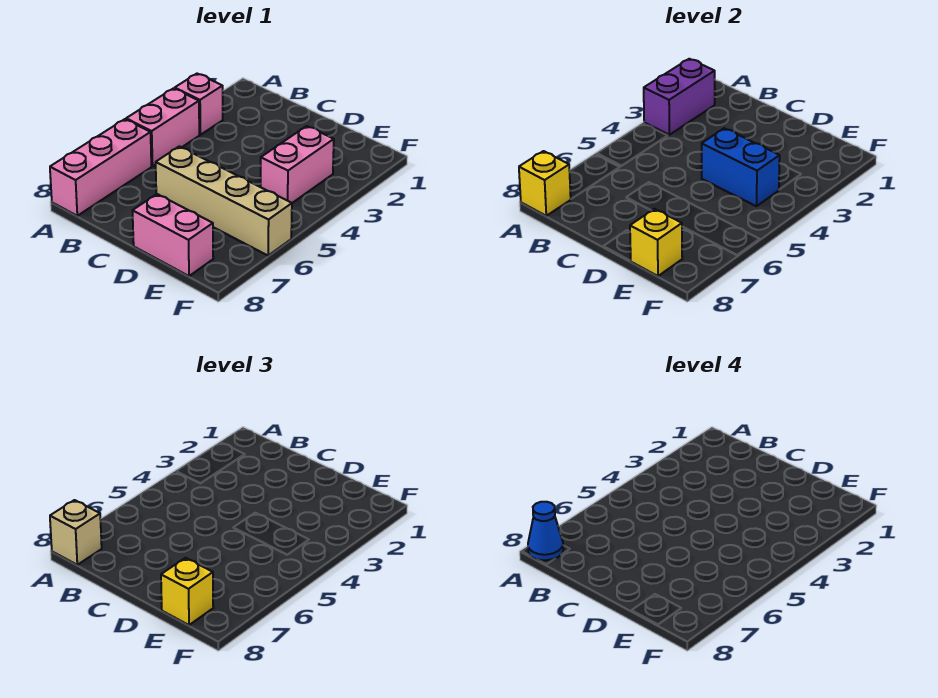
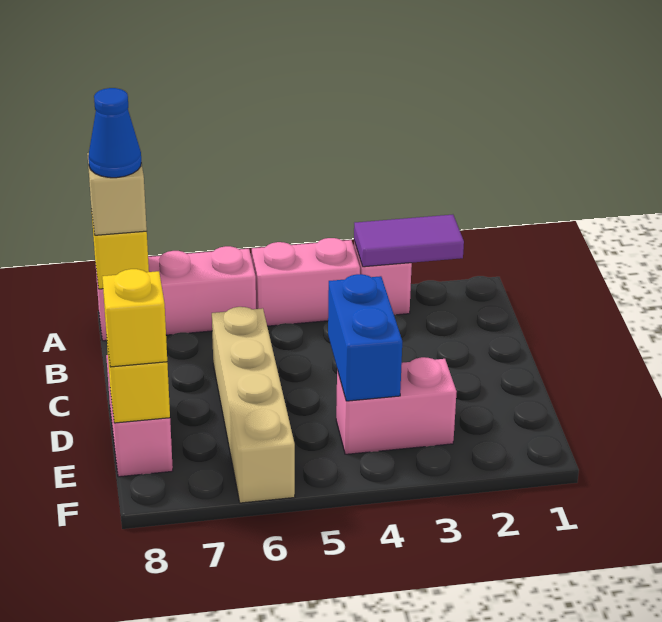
purple brick A2:A3 level 2 -> purple tile A2:A3 level 2

